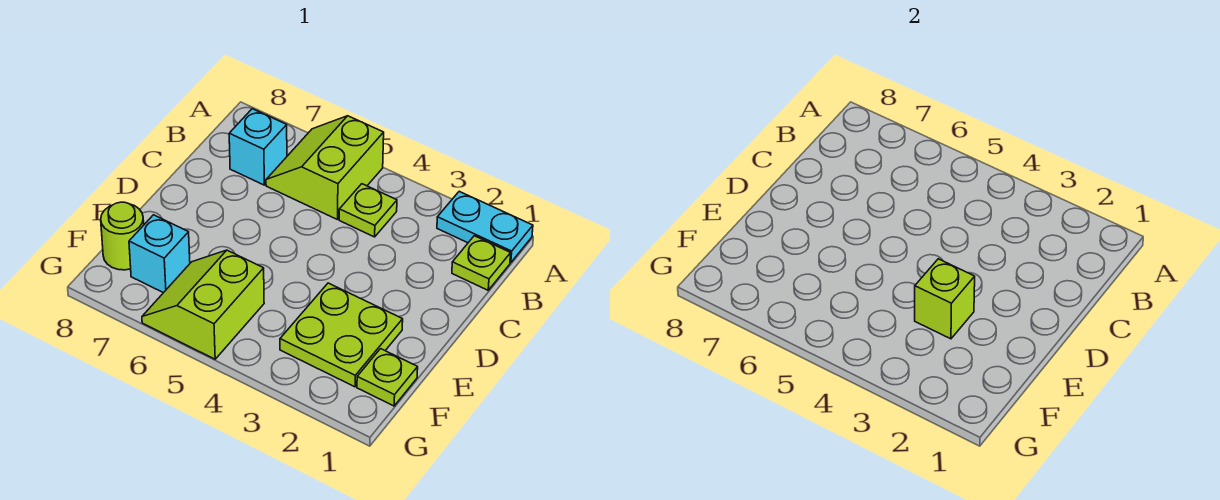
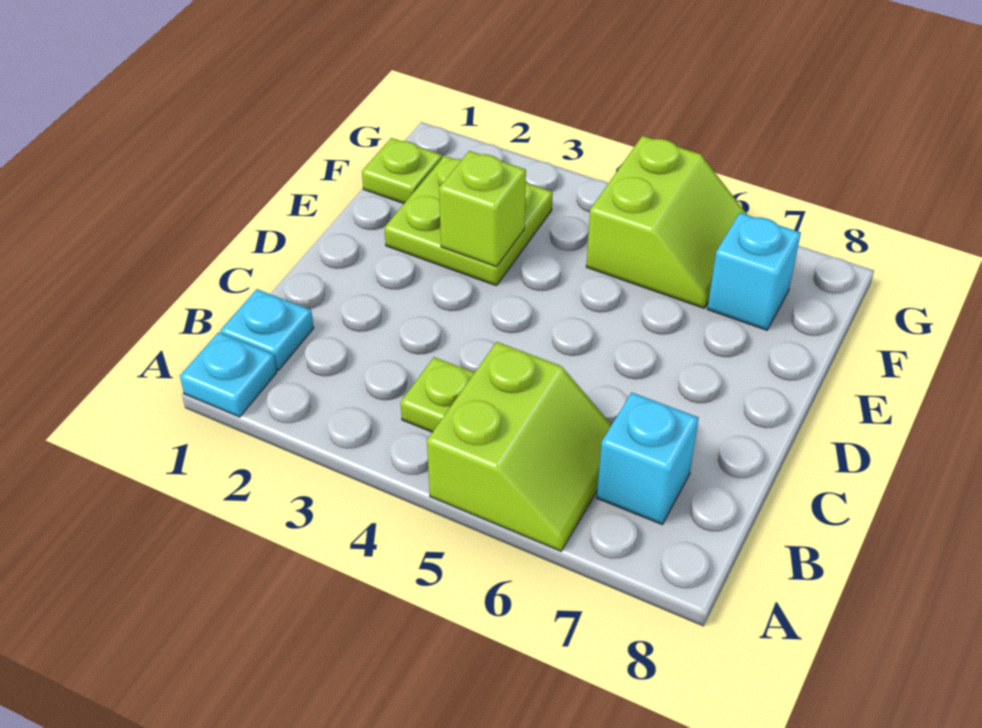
cyan plate A1:A2 level 1 -> cyan plate A1 level 1
lime plate B1 level 1 -> cyan plate B1 level 1
lime round brick F8 level 1 -> none

